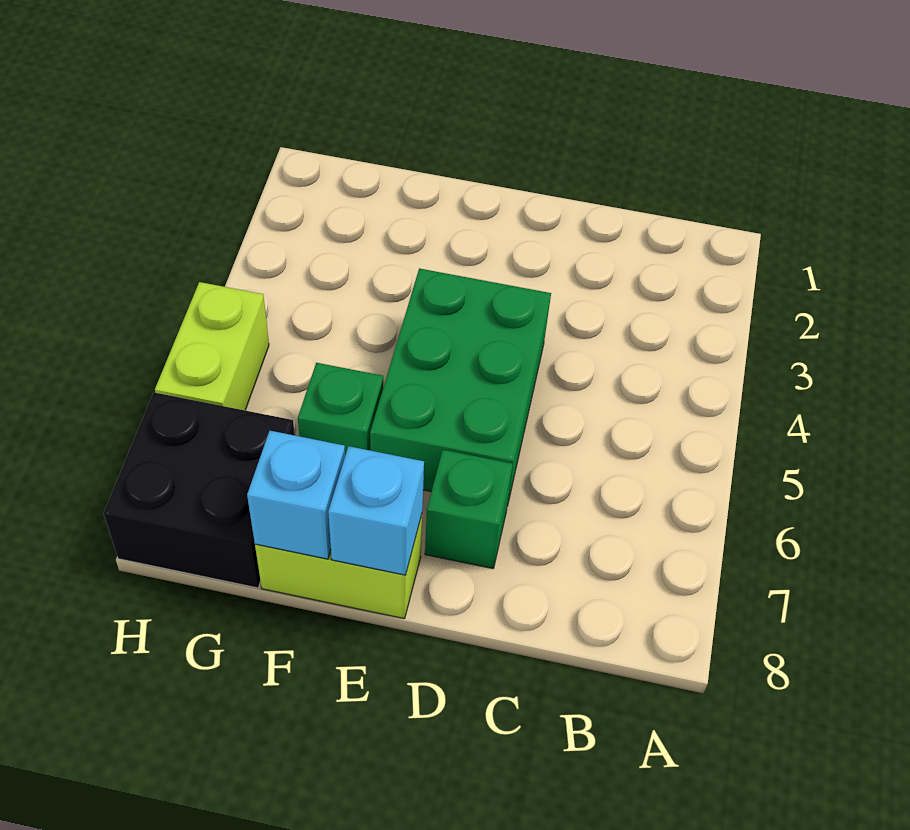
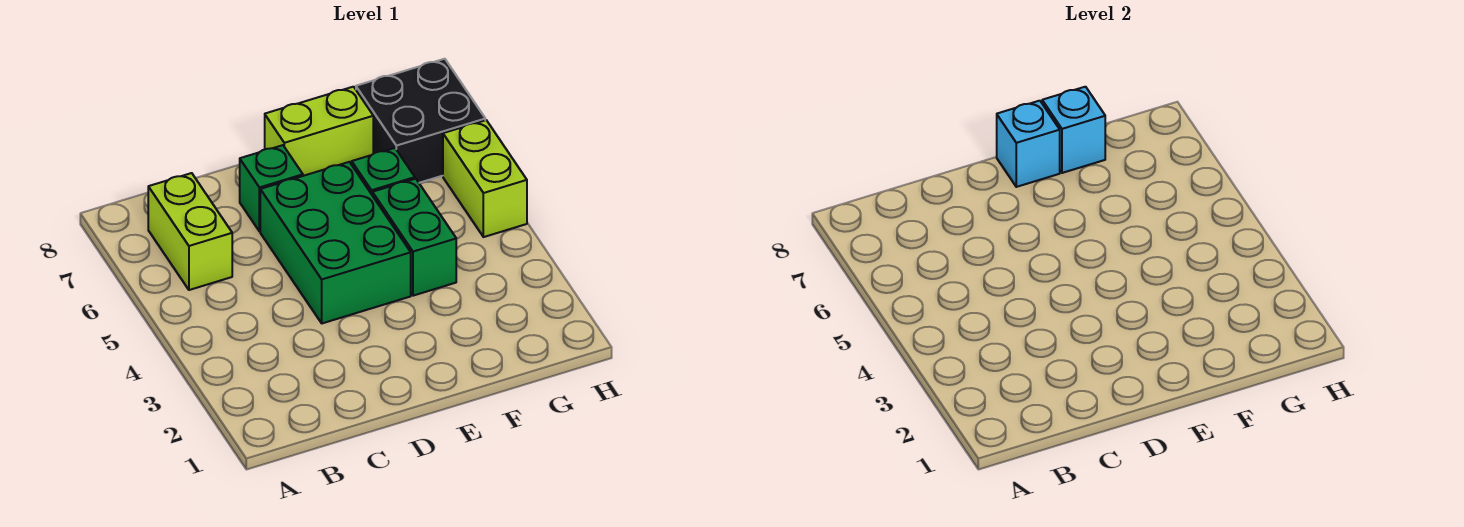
none -> lime brick B6:B7 level 1
none -> green brick F4:F5 level 1

